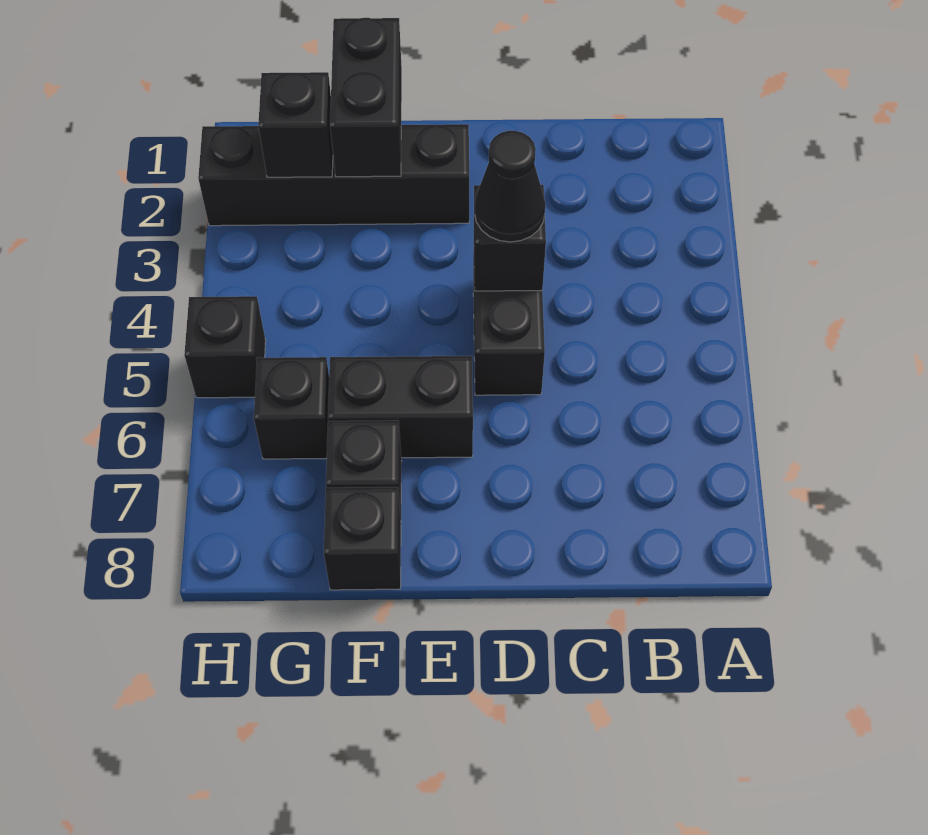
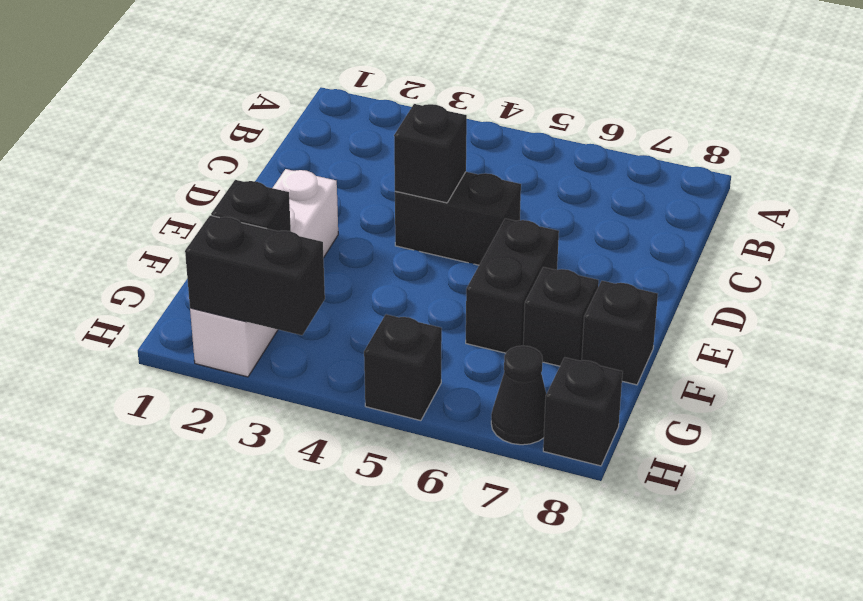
black cone D4 level 3 -> black cone H7 level 1
black brick E2:H2 level 1 -> white brick E2:H2 level 1
black brick F1:F2 level 2 -> black brick H2:H3 level 2
black brick G6 level 1 -> black brick H8 level 1

